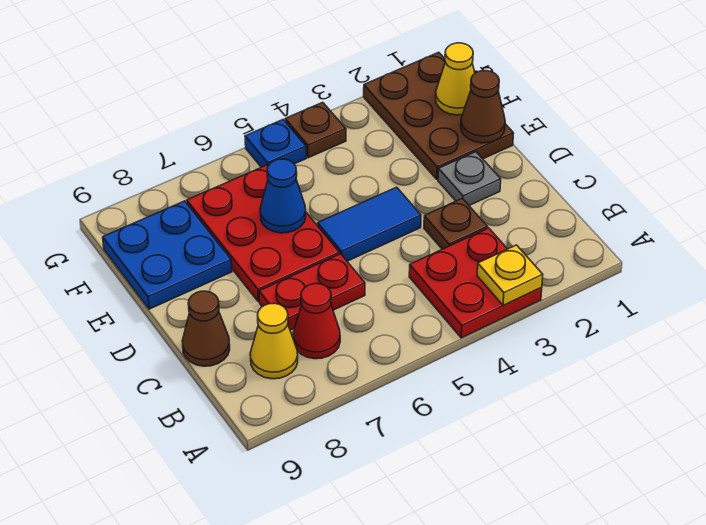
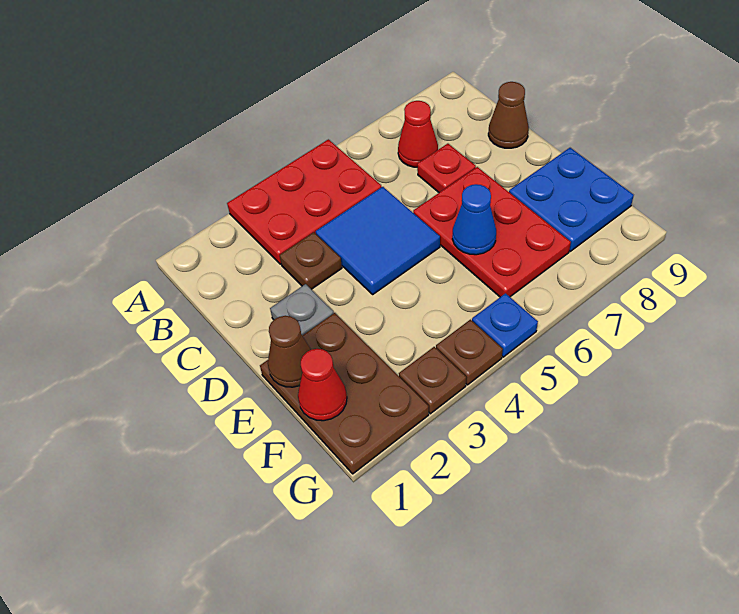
red plate A3:B4 level 1 -> red plate A3:B5 level 1
yellow plate A3 level 2 -> none
yellow cone B8 level 1 -> none
red plate C6:C7 level 1 -> red plate C7 level 1
blue tile D4:D5 level 1 -> blue tile C4:D5 level 1
yellow cone F1 level 2 -> red cone F1 level 2
none -> brown plate G3 level 1

